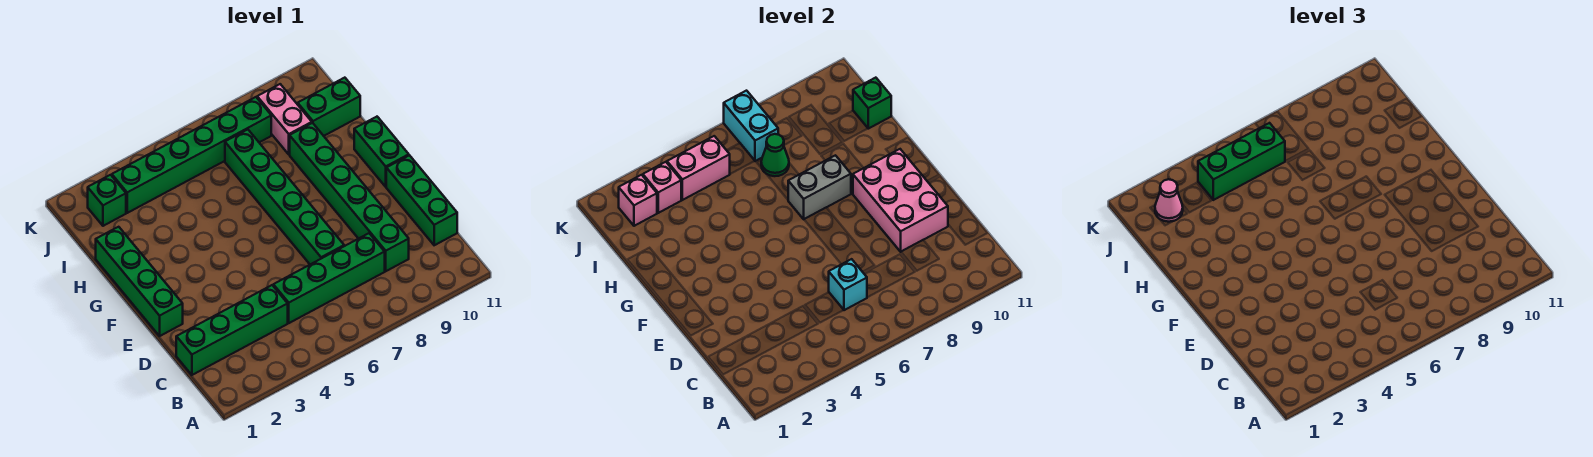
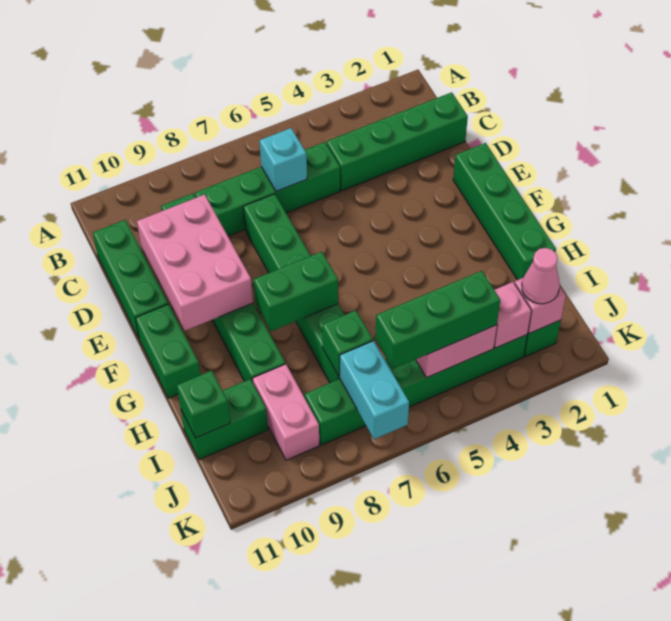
grey brick G7:G8 level 2 -> green brick G7:G8 level 2
green cone I7 level 2 -> green brick I7 level 2

